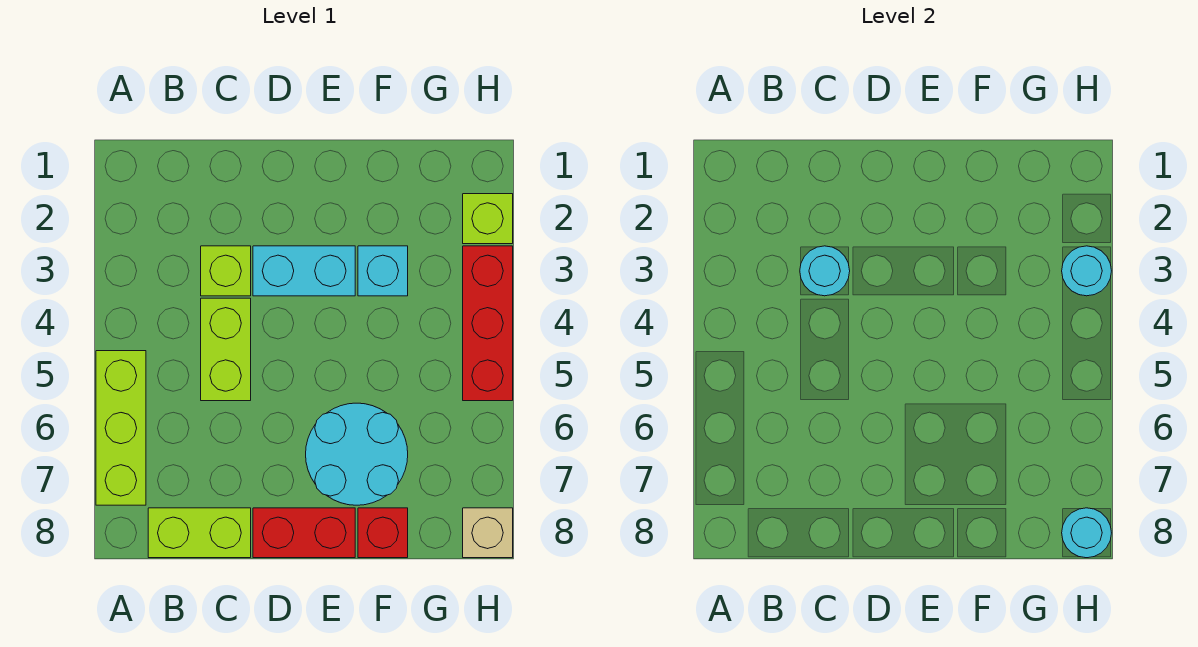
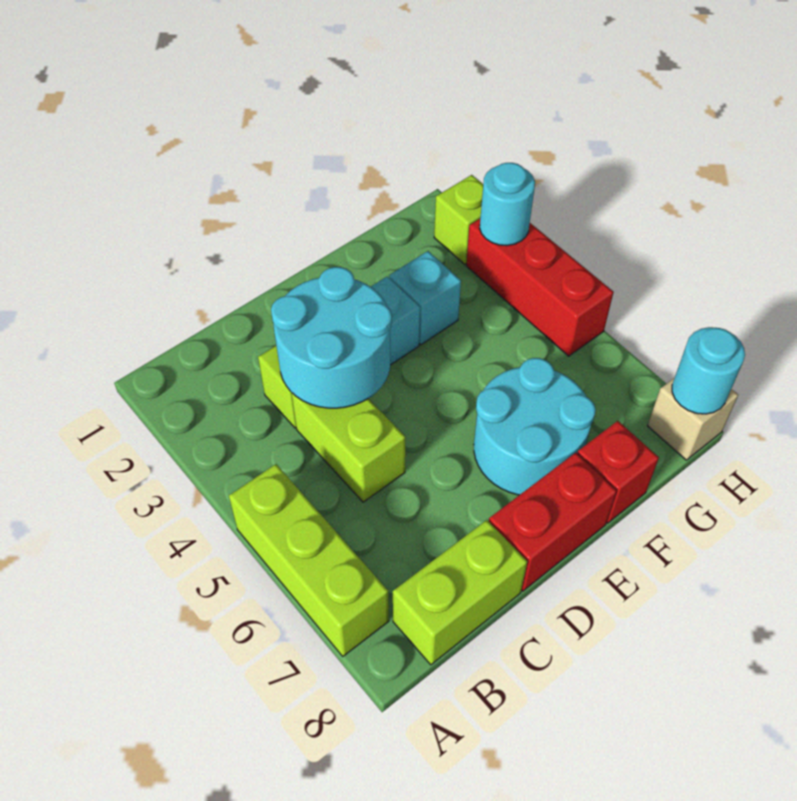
cyan round brick C3 level 2 -> cyan round brick C3:D4 level 2

